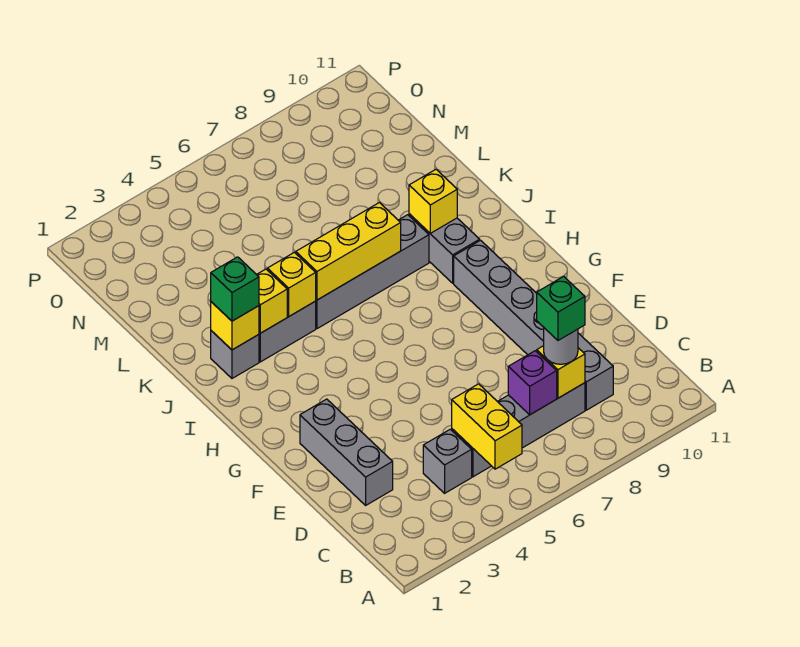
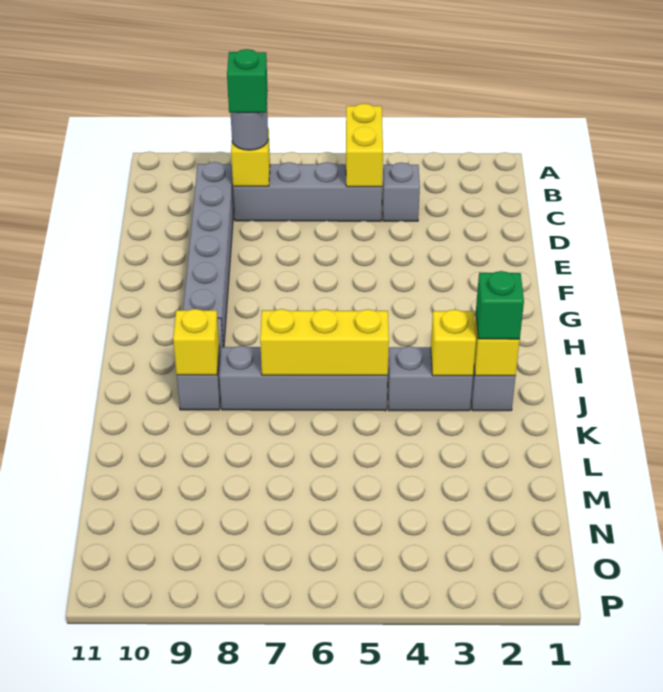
purple brick C7 level 2 -> none
grey brick D2:F2 level 1 -> none
yellow brick J4 level 2 -> none

